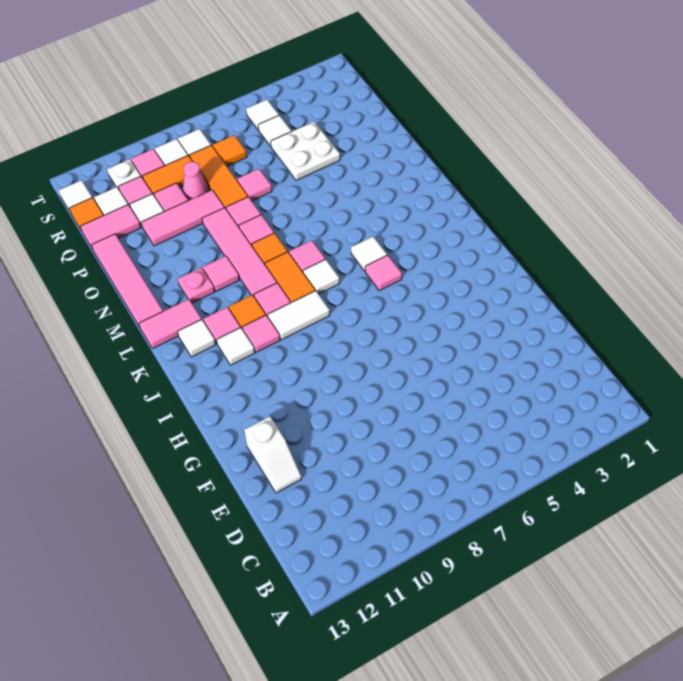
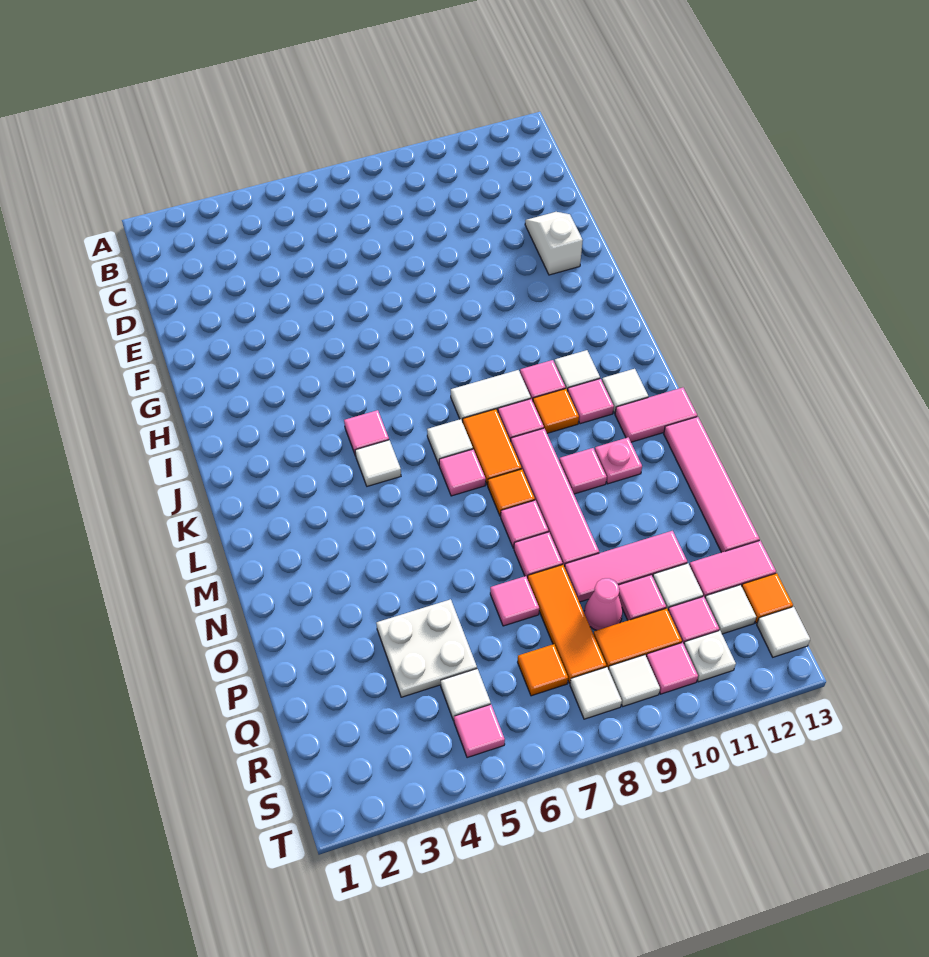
white tile S5 level 1 -> pink tile S5 level 1

